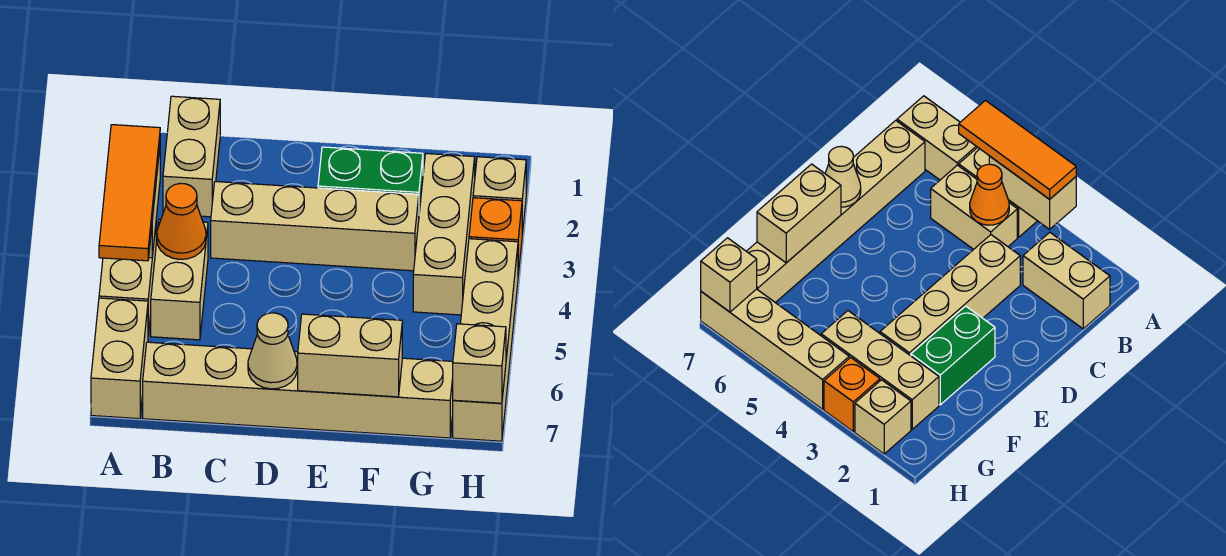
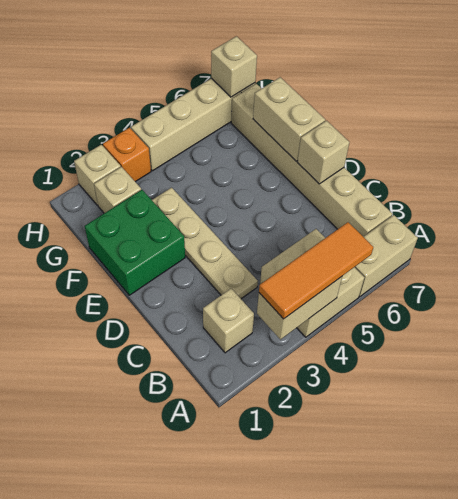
tan brick B1:B2 level 1 -> tan brick B2 level 1
orange cone B4 level 2 -> none
tan brick C3:F3 level 1 -> tan plate C3:F3 level 1
tan cone D7 level 2 -> tan brick D7 level 2
green brick E2:F2 level 1 -> green brick E1:F2 level 1
tan brick G2:G4 level 1 -> tan brick G2 level 1

